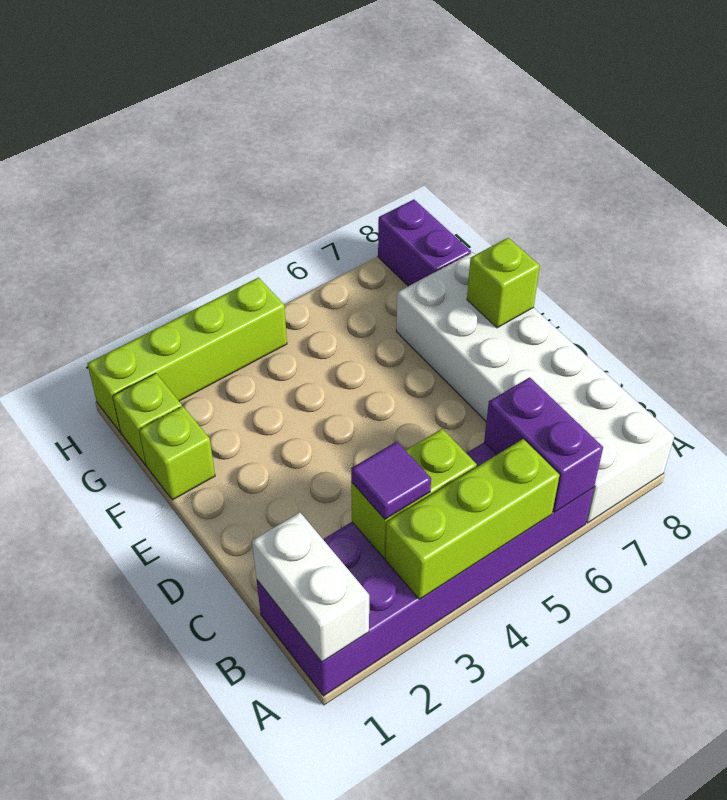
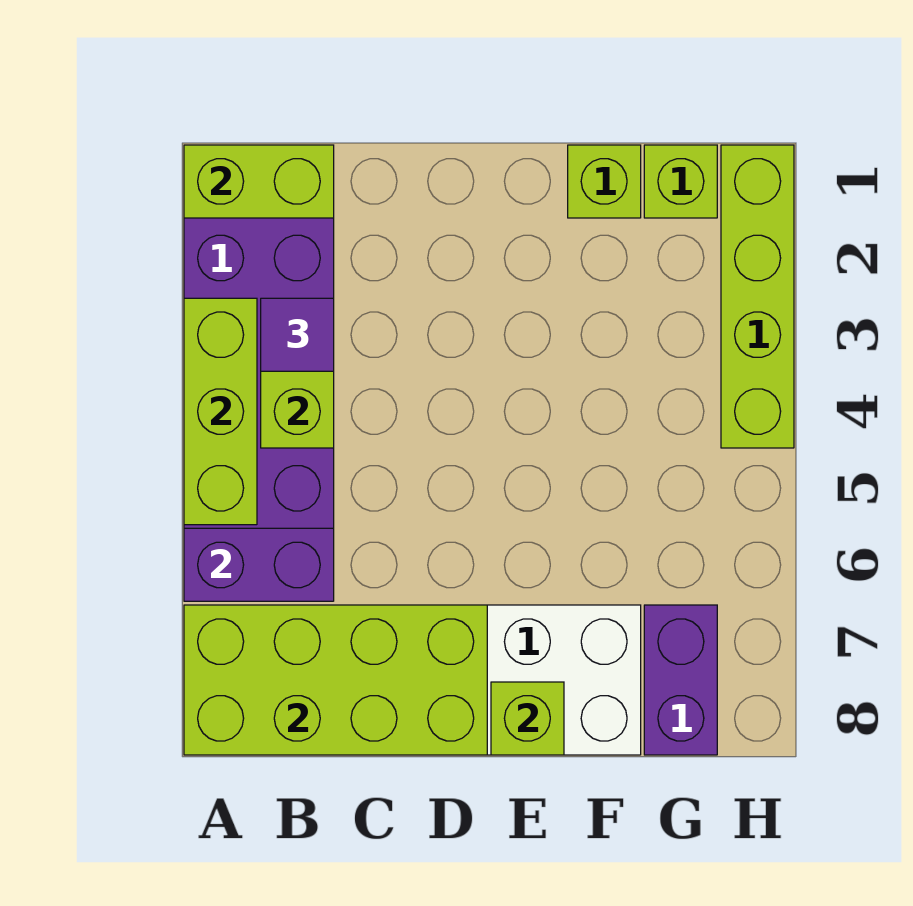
white brick A1:B1 level 2 -> lime brick A1:B1 level 2
none -> lime brick A7:D8 level 2
purple brick G8:H8 level 1 -> purple brick G7:G8 level 1

